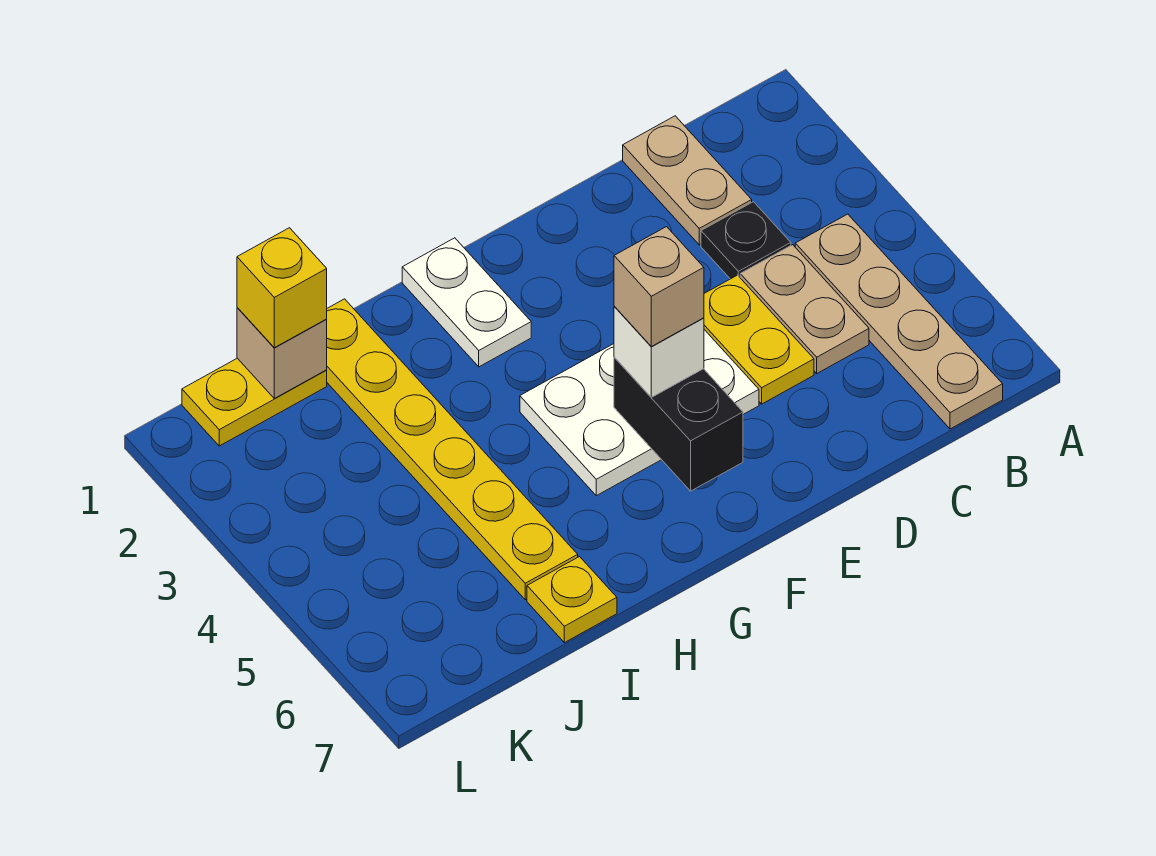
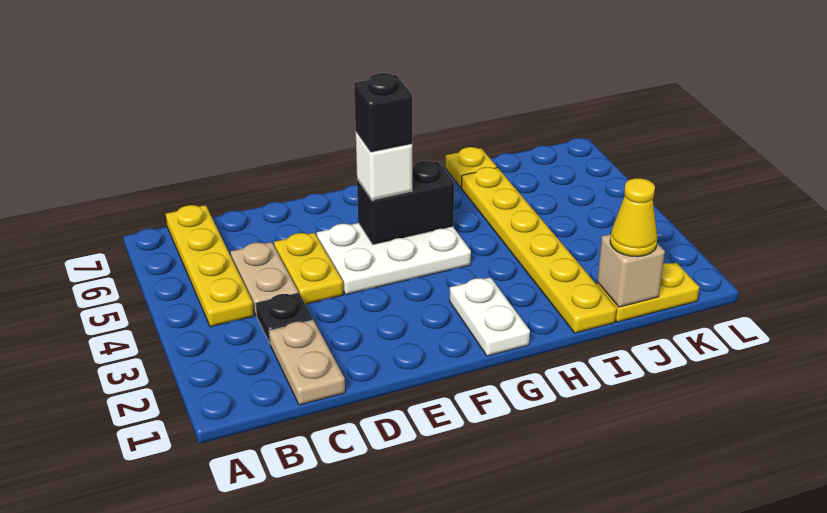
tan plate B4:B7 level 1 -> yellow plate B4:B7 level 1
black brick F5:F6 level 2 -> black brick F5:G5 level 2
tan brick F5 level 4 -> black brick F5 level 4
yellow brick J1 level 3 -> yellow cone J1 level 3

